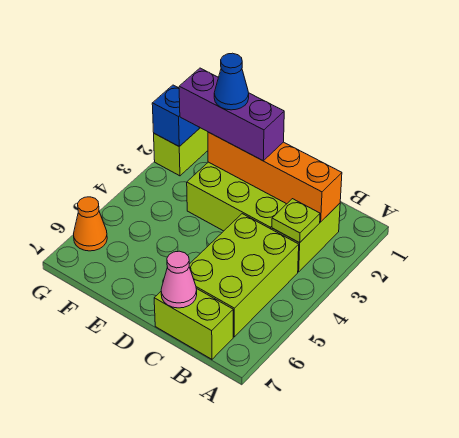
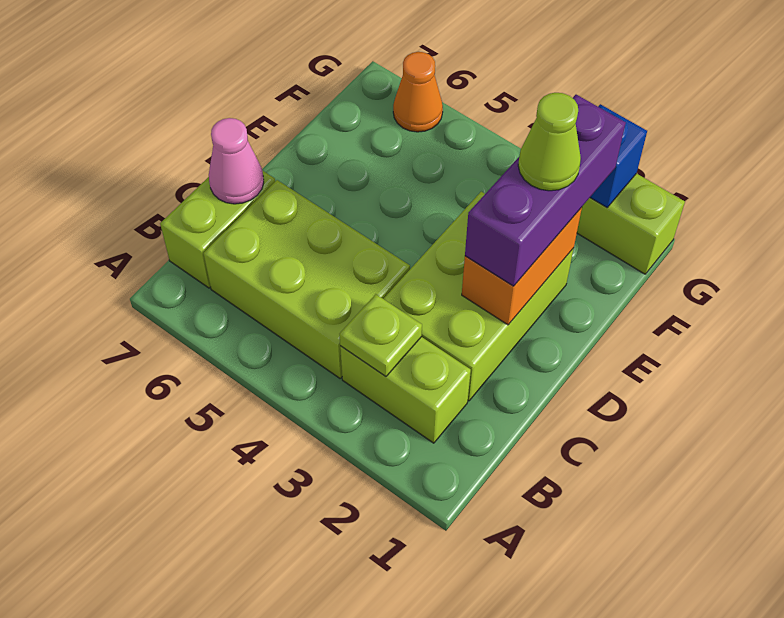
orange brick B2:E2 level 2 -> orange brick D2:E2 level 2
blue cone E2 level 4 -> lime cone E2 level 4

